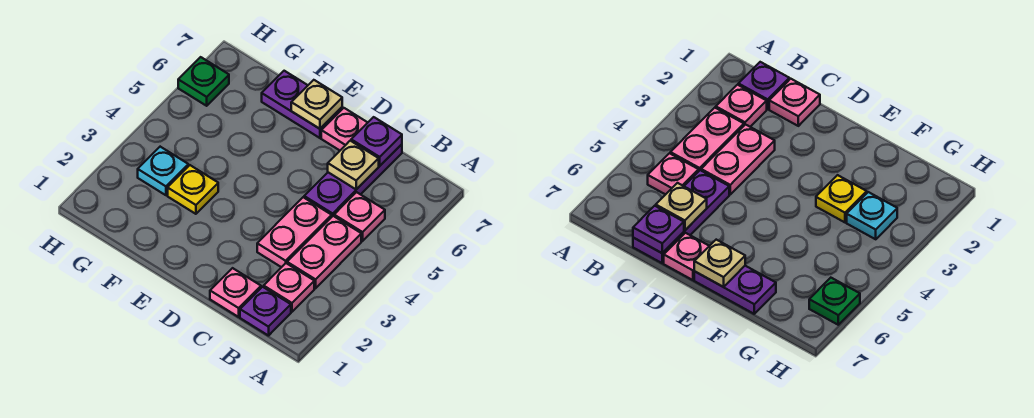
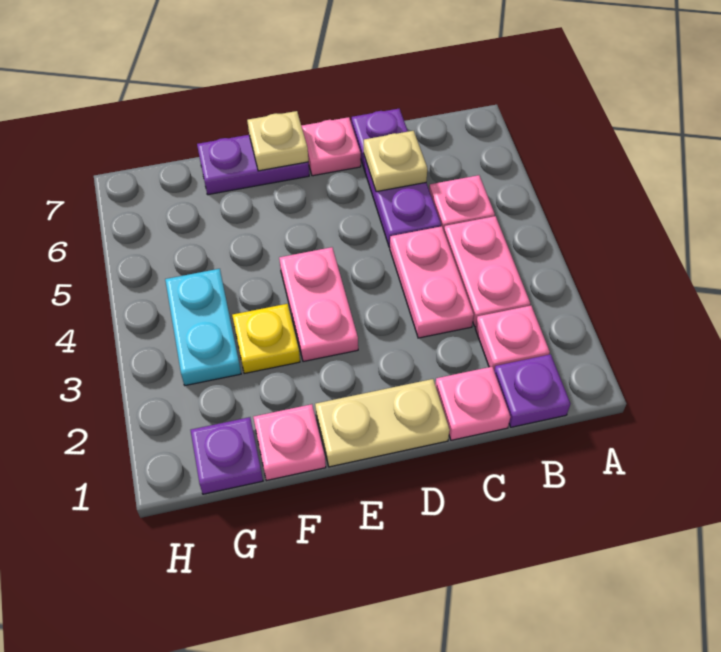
purple plate C7 level 2 -> purple plate G1 level 1
none -> tan plate D1:E1 level 1
none -> pink plate E3:E4 level 1
none -> pink plate F1 level 1
cyan plate G3 level 1 -> cyan plate G3:G4 level 1
green plate H6 level 1 -> none

